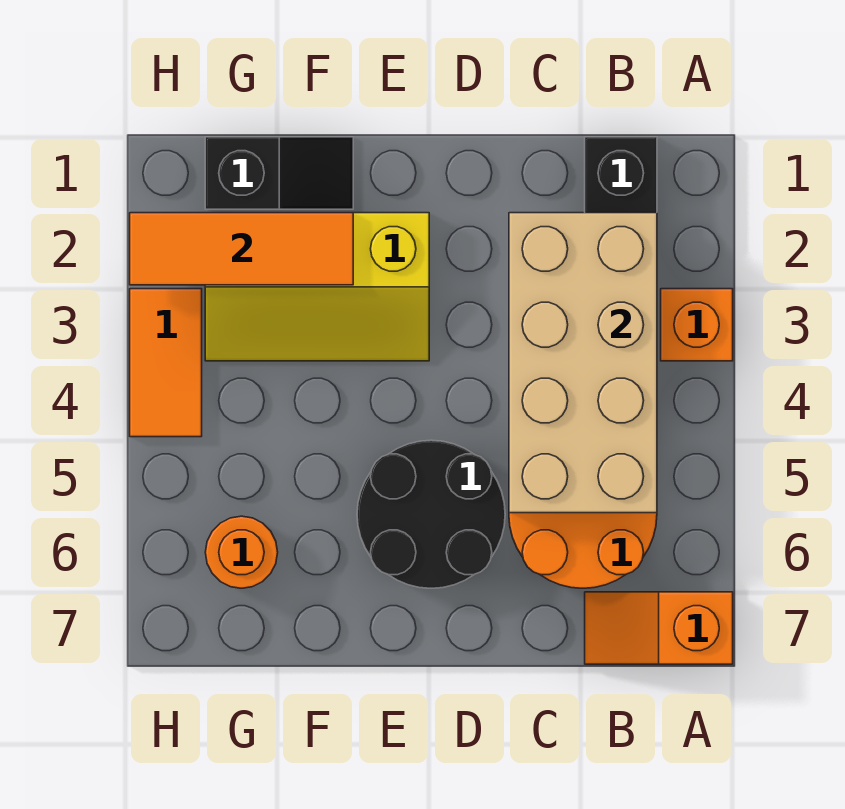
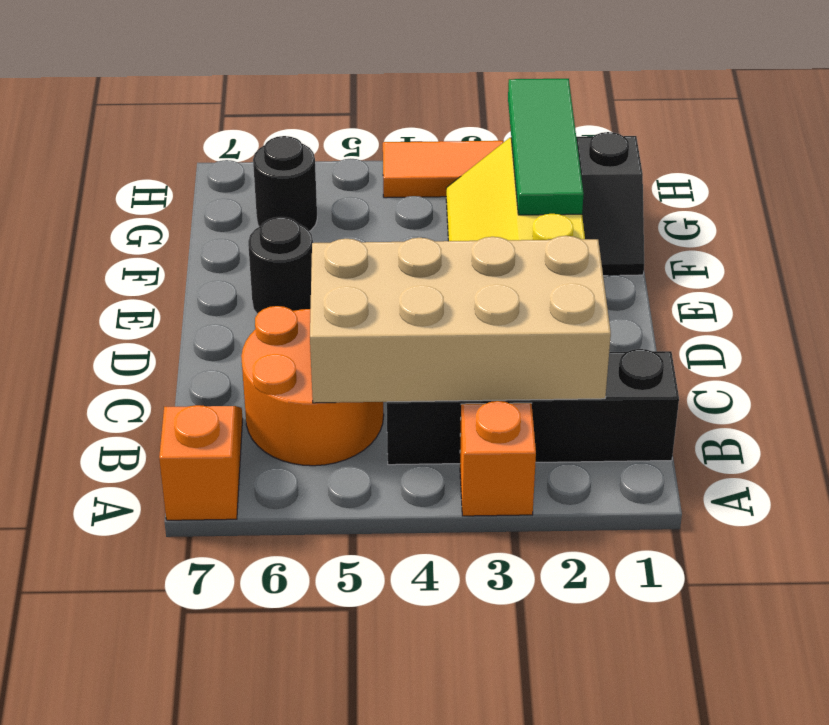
black round brick D5:E6 level 1 -> black round brick E6 level 1
orange tile F2:H2 level 2 -> green tile F2:H2 level 2
orange round brick G6 level 1 -> black round brick G6 level 1

